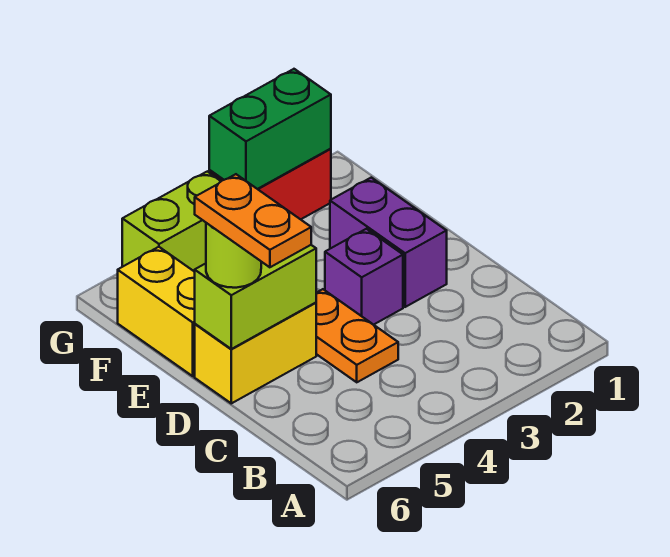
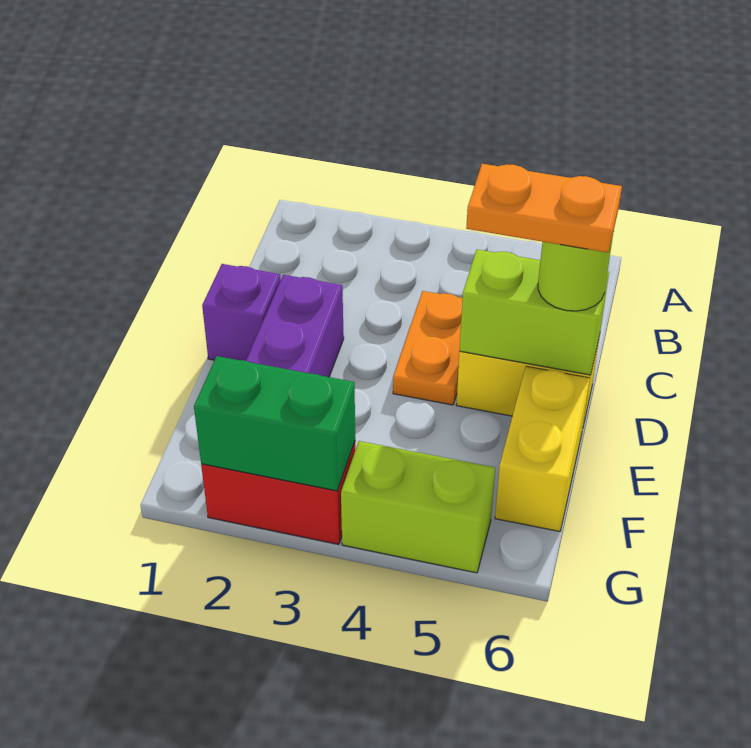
orange plate C6:D6 level 4 -> orange plate D5:D6 level 4
purple brick D3 level 1 -> purple brick D1 level 1

